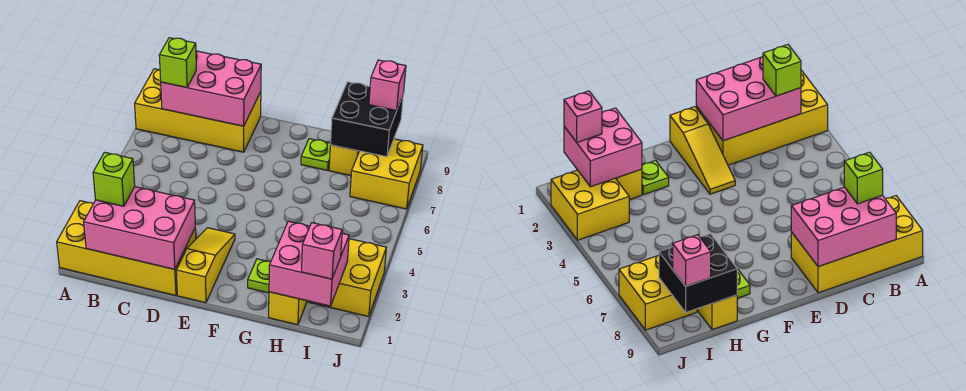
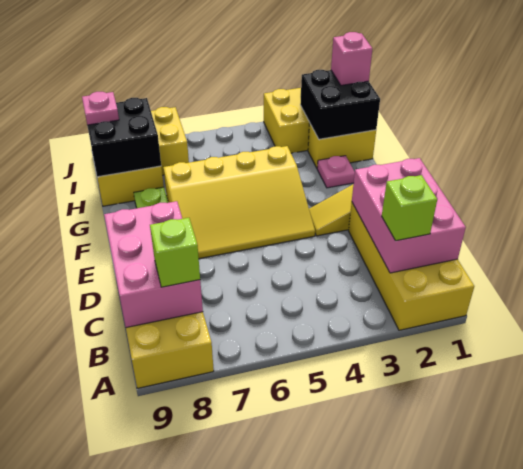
none -> yellow slope E4:G7 level 1 top G
lime plate G2 level 1 -> pink plate G2 level 1
pink brick H1:I2 level 2 -> black brick H1:I2 level 2
pink brick I9 level 3 -> pink plate I9 level 3

